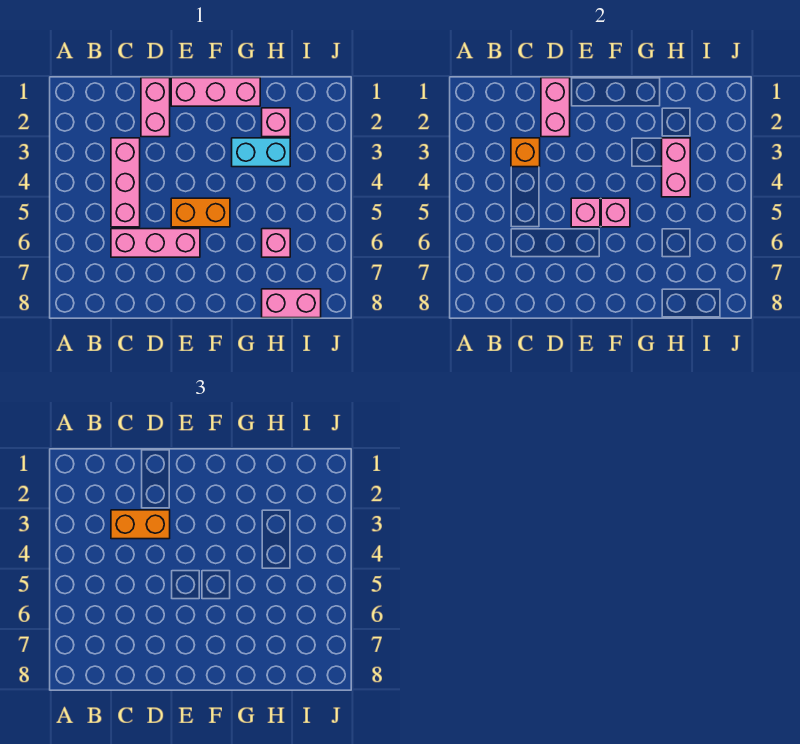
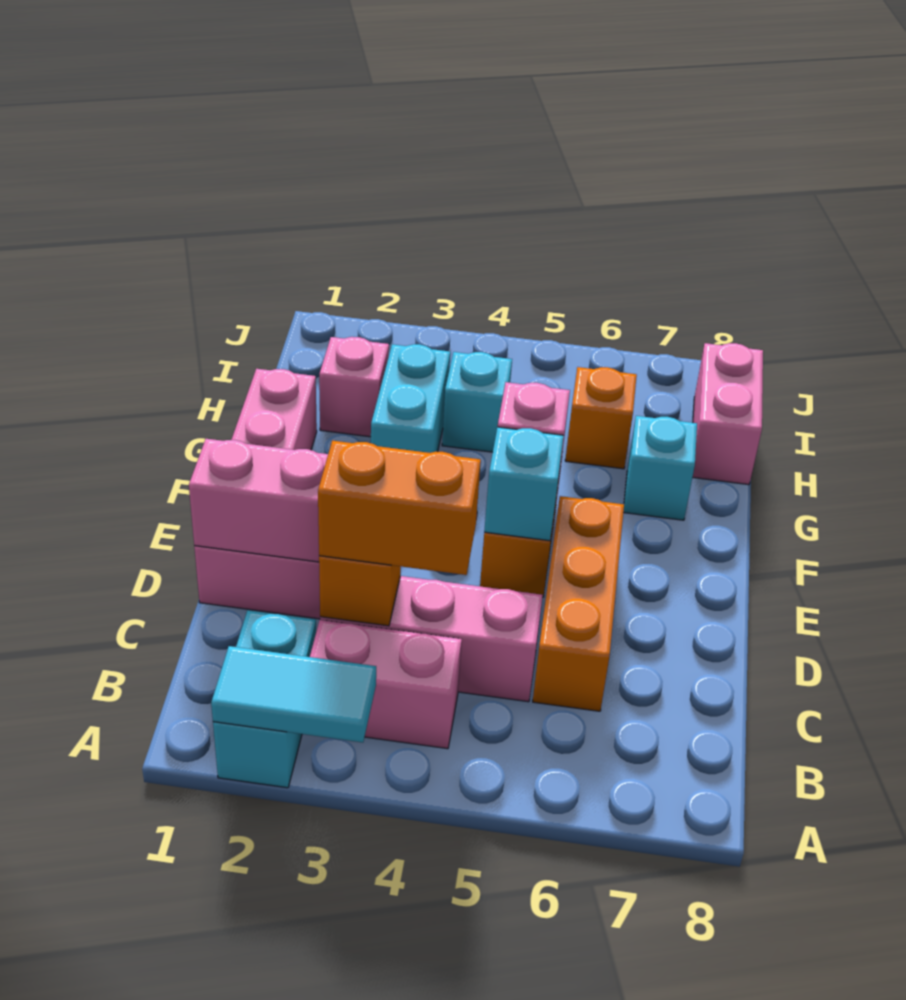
none -> cyan brick A2:B2 level 1
none -> cyan tile A2:A3 level 2
orange brick C3:D3 level 3 -> orange brick C3:C4 level 3
pink brick C6:E6 level 1 -> orange brick C6:E6 level 1
pink brick E5 level 2 -> cyan brick E5 level 2
none -> cyan brick G7 level 1
pink brick H3:H4 level 2 -> pink brick B3:B4 level 1
none -> cyan brick H4 level 1
pink brick H6 level 1 -> orange brick H6 level 1

